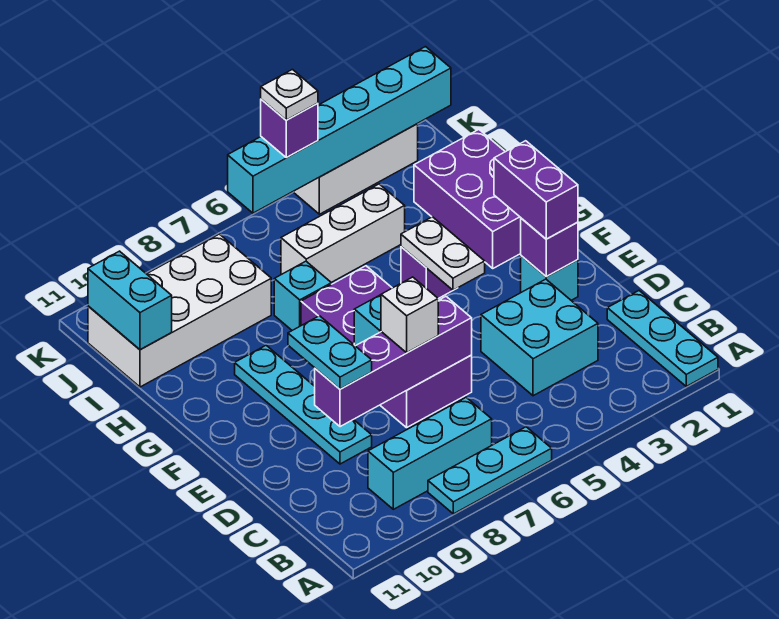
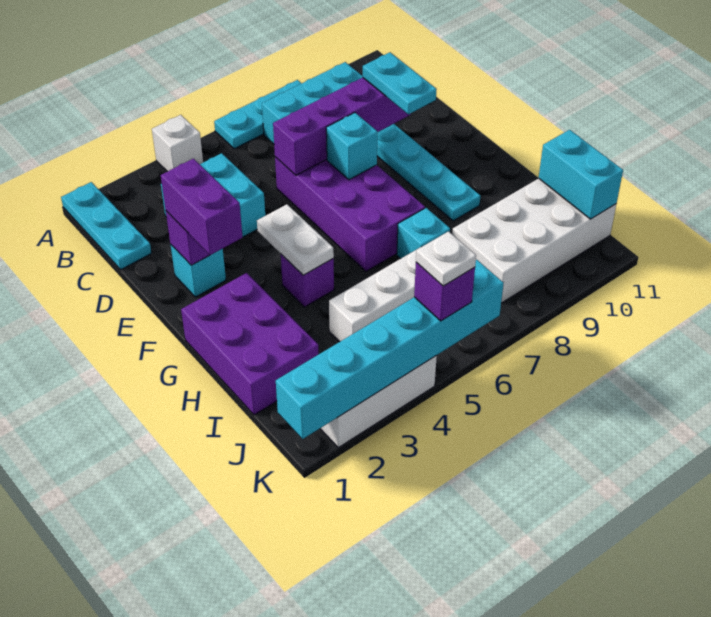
white brick D7 level 3 -> white brick A4 level 1

